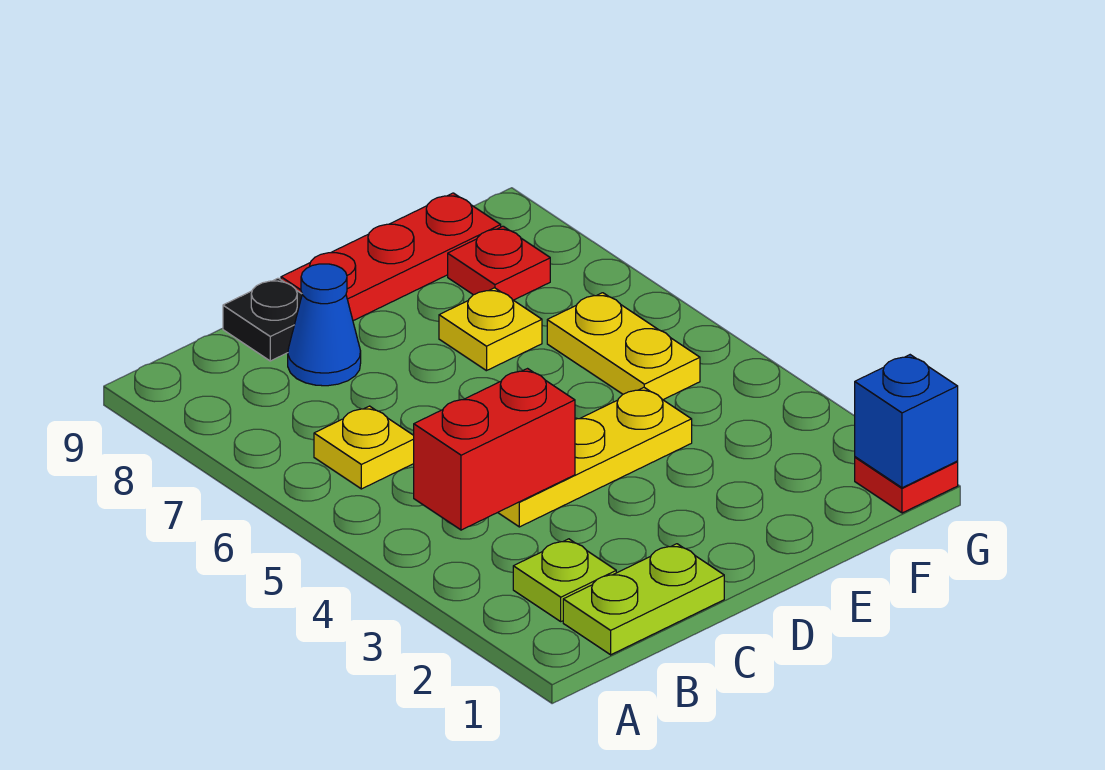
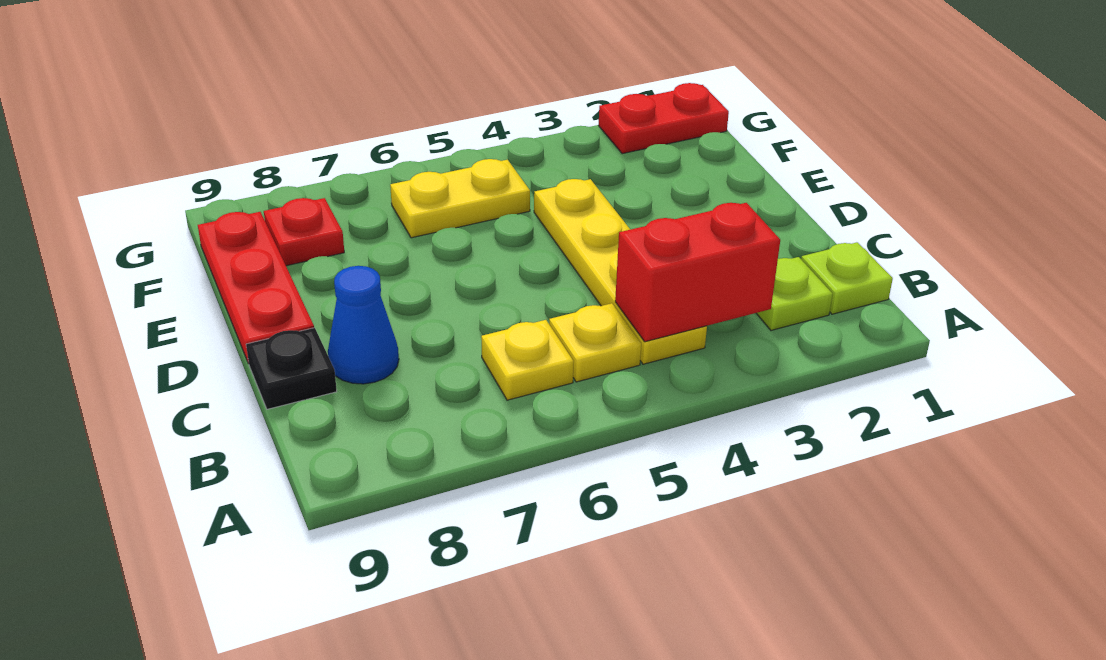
lime plate B1:C1 level 1 -> lime plate B1 level 1
red brick B4:C4 level 2 -> red brick B3:B4 level 2
yellow plate C4:E4 level 1 -> yellow plate B4:E4 level 1
yellow plate E7 level 1 -> yellow plate B5 level 1
red plate G1 level 1 -> red plate G1:G2 level 1
blue brick G1 level 2 -> none

